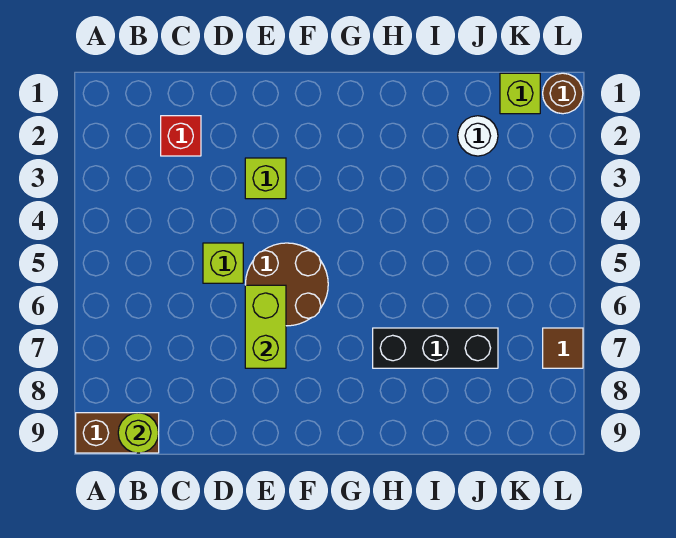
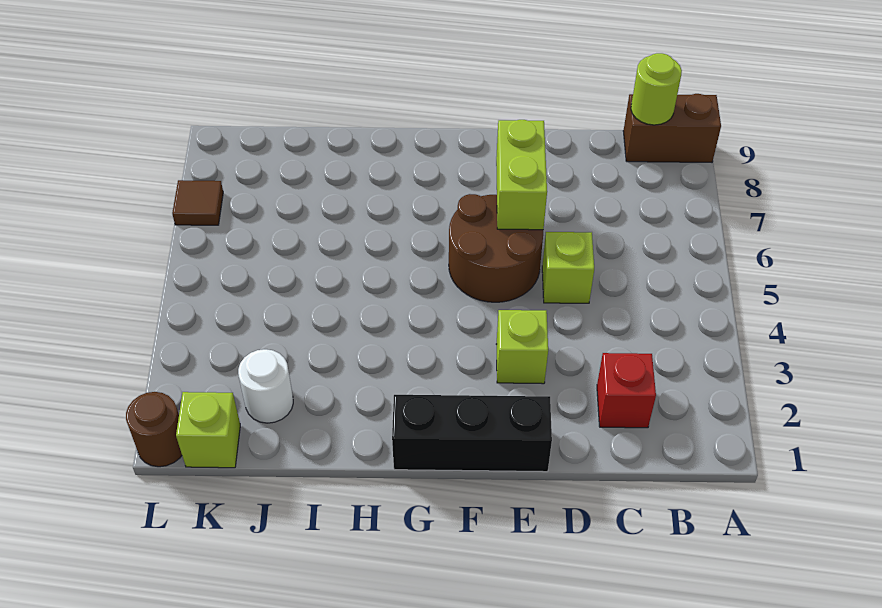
black brick H7:J7 level 1 -> black brick E1:G1 level 1

